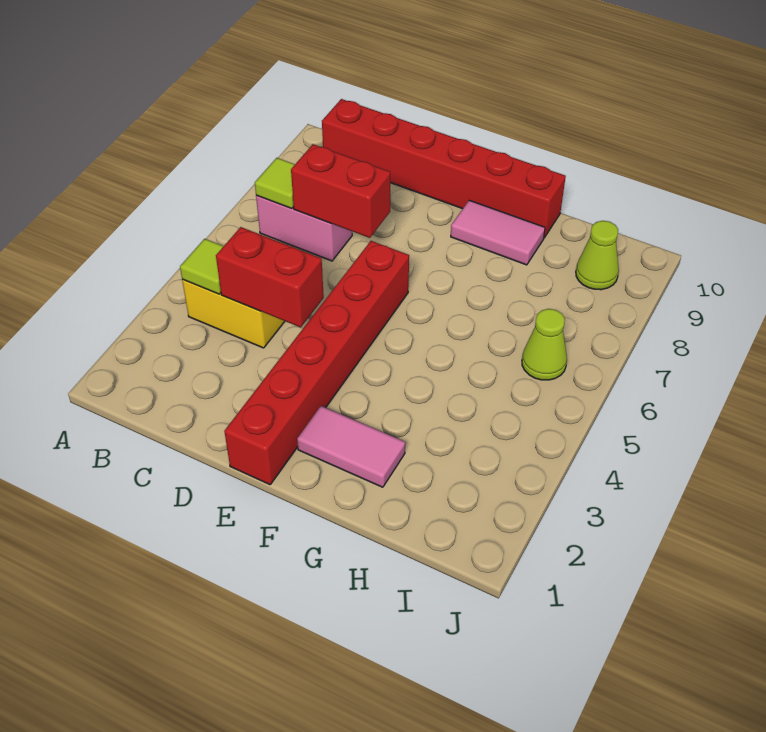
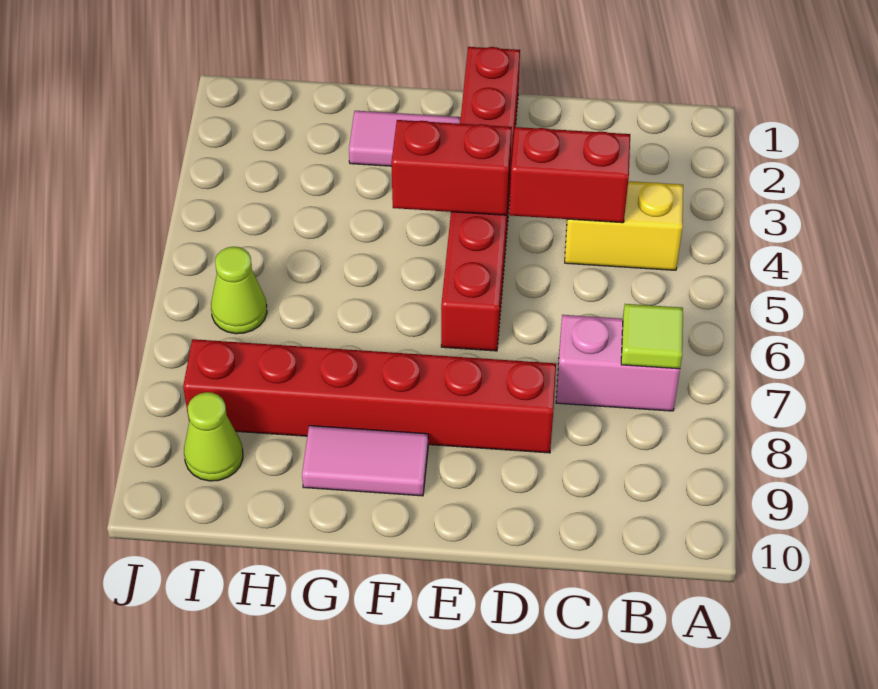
lime tile B4 level 2 -> none
red brick B10:G10 level 1 -> red brick D8:I8 level 1
red brick C7:D7 level 2 -> red brick E4:F4 level 2

